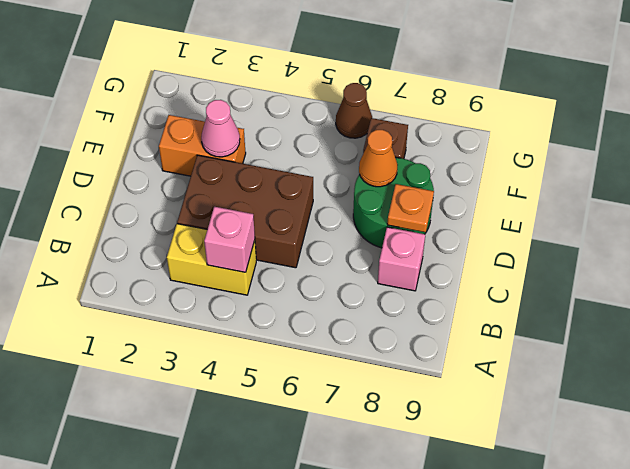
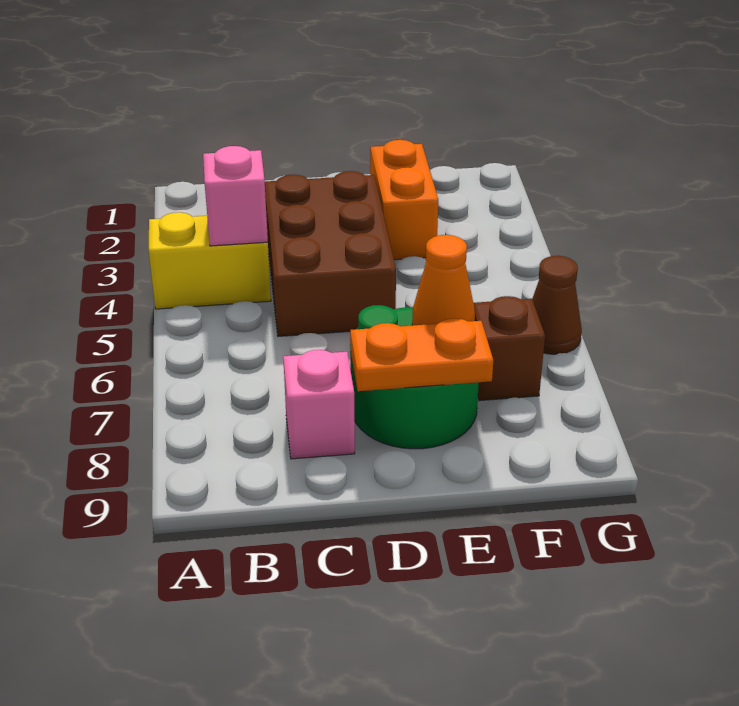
yellow brick B3:B4 level 1 -> yellow brick A4:B4 level 1
orange plate D8 level 2 -> orange plate D8:E8 level 2
pink cone E3 level 2 -> none

